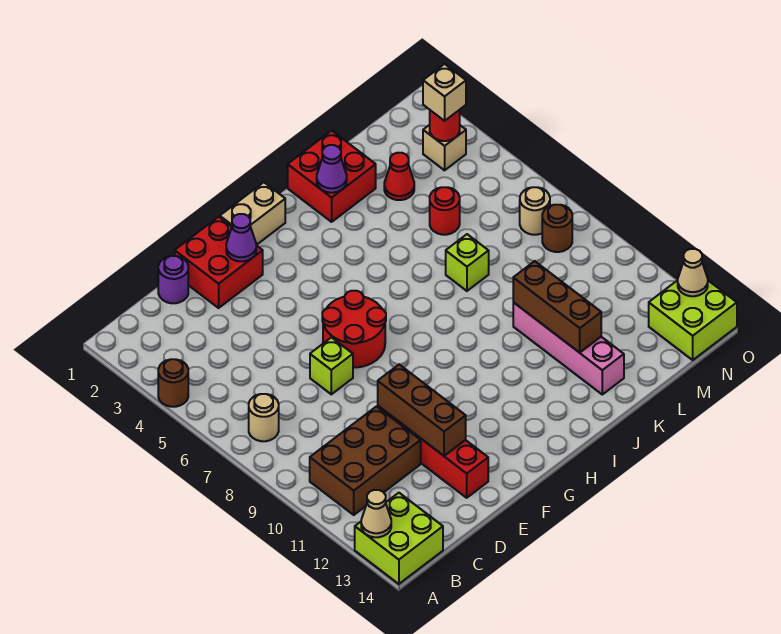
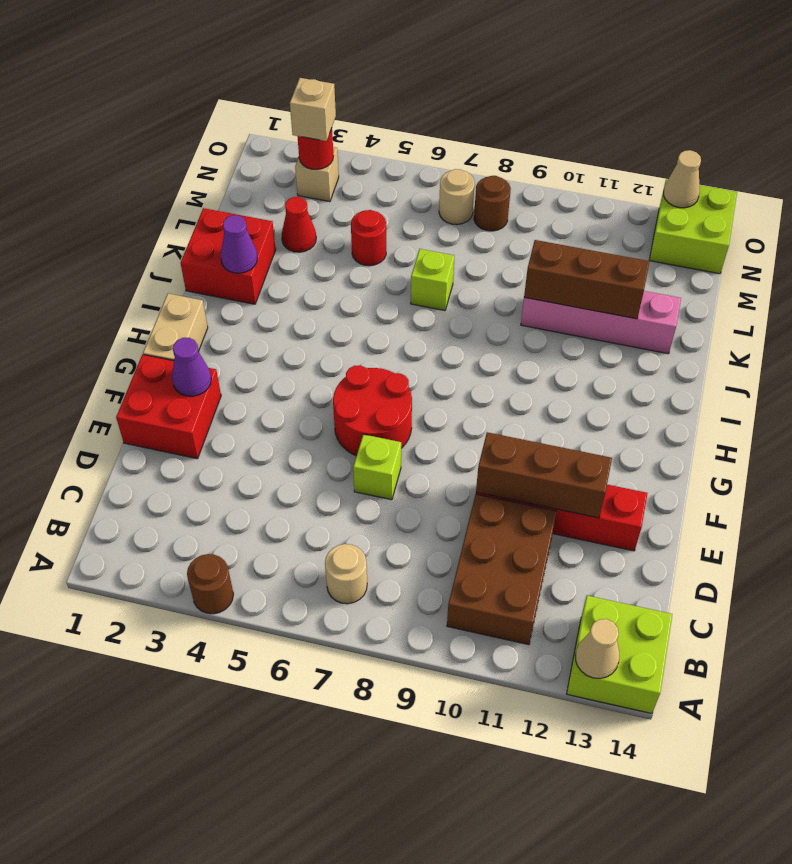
purple round brick D1 level 1 -> none

